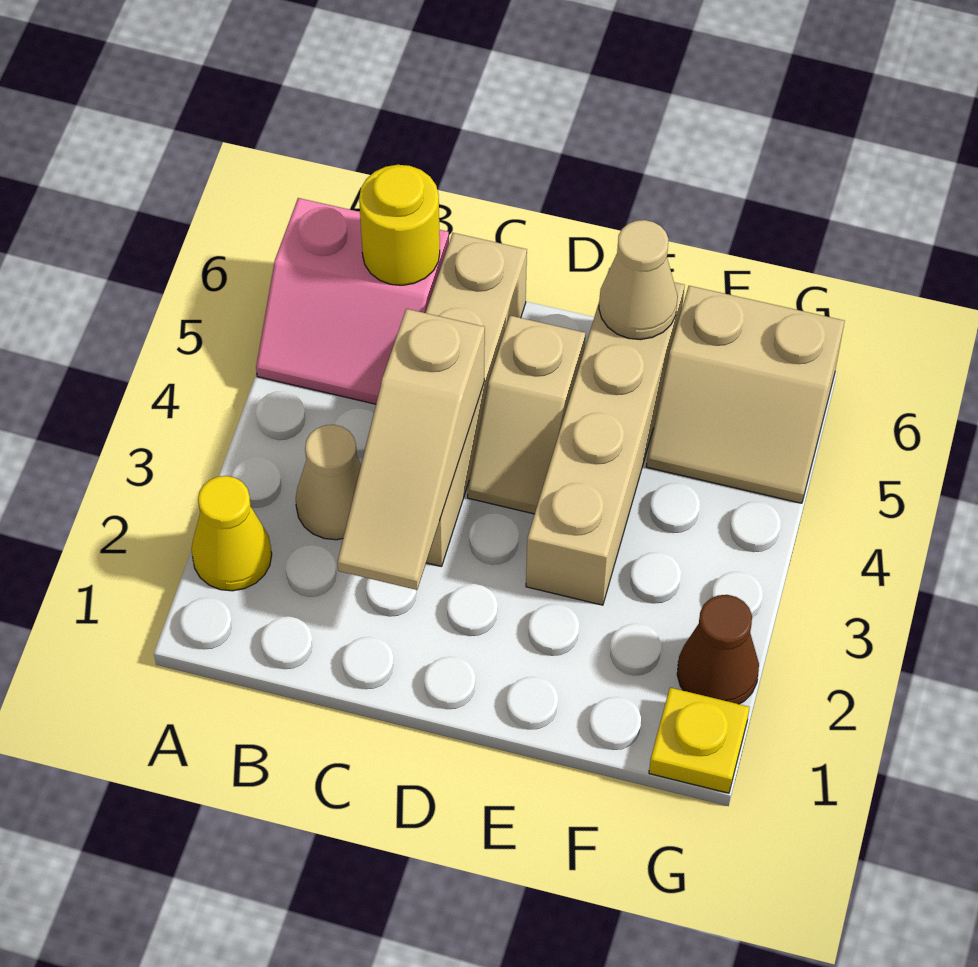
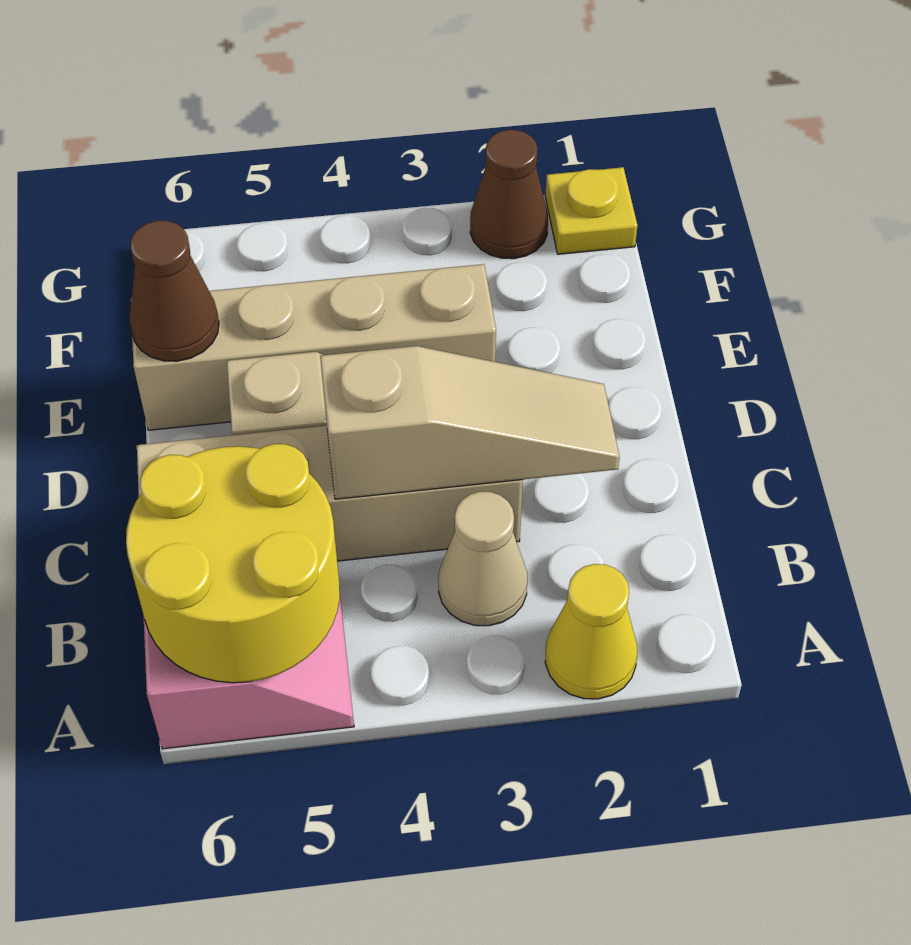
yellow round brick B6 level 2 -> yellow round brick A5:B6 level 2
tan cone E6 level 2 -> brown cone E6 level 2
tan slope F5:G6 level 1 top 6 -> none

